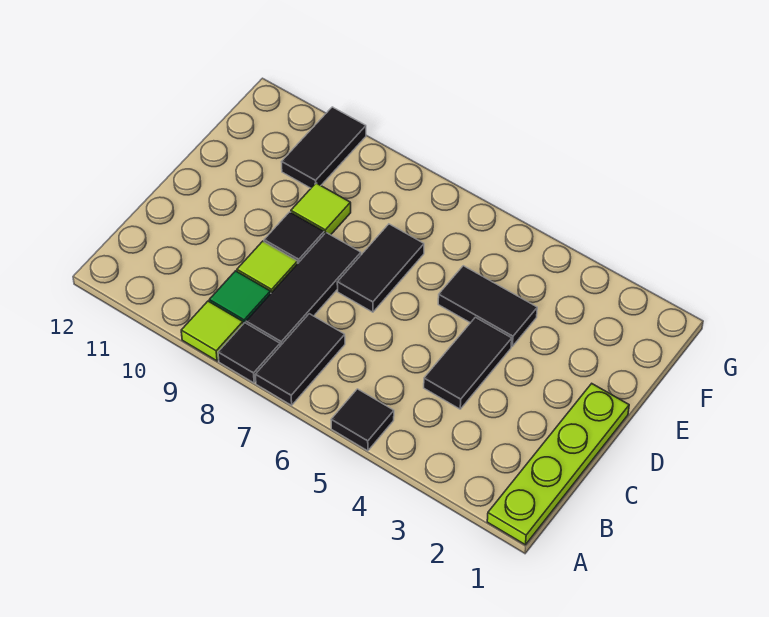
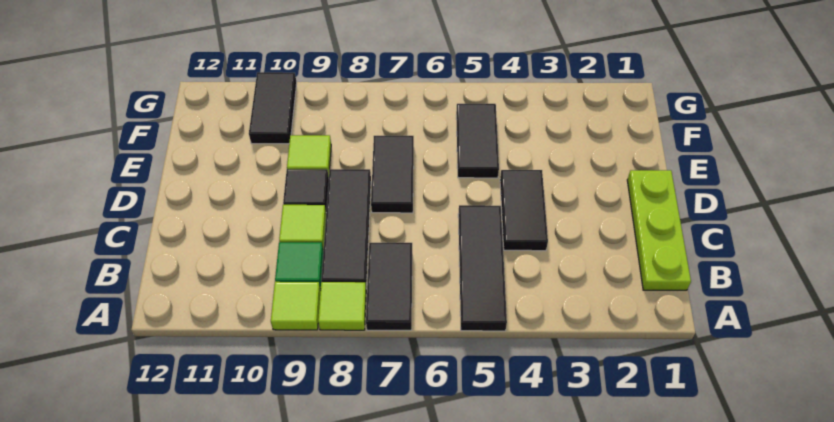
lime plate A1:D1 level 1 -> lime plate B1:D1 level 1
black tile A5 level 1 -> black tile A5:C5 level 1
black tile A8 level 1 -> lime tile A8 level 1
black tile E4:E5 level 1 -> black tile E5:F5 level 1

